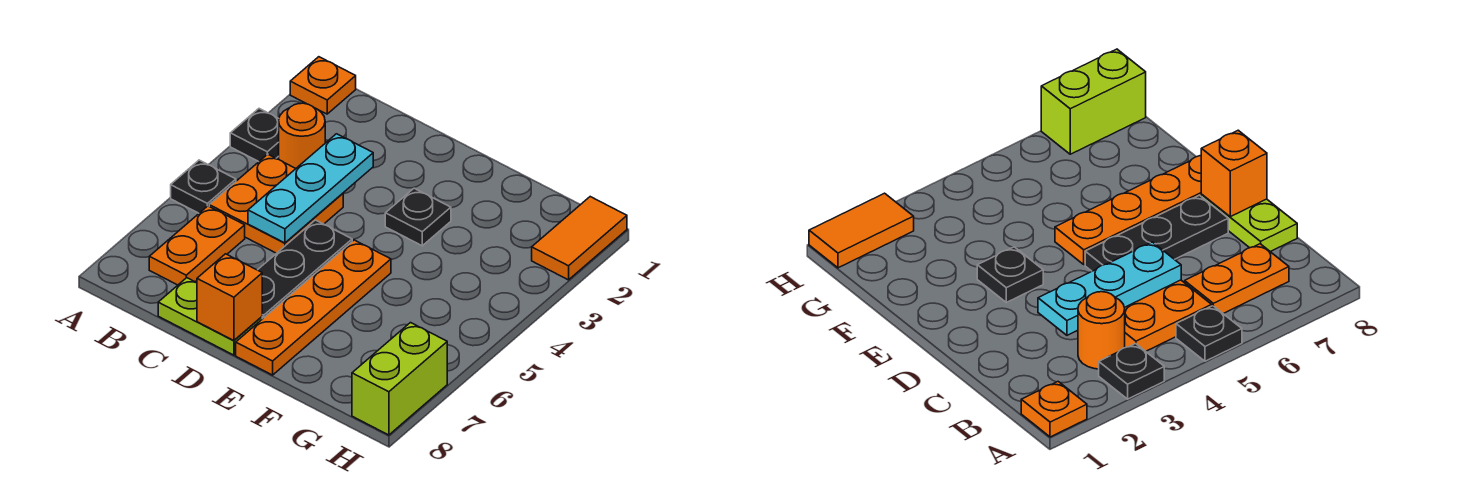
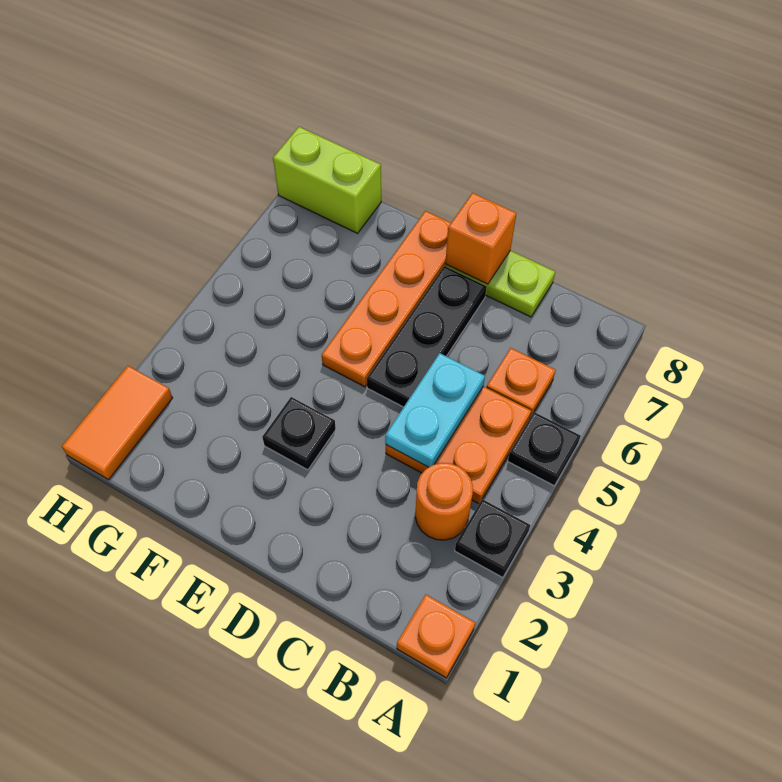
orange plate B6:B7 level 1 -> orange plate B6 level 1
cyan plate C3:C5 level 2 -> cyan plate C4:C5 level 2
lime brick H7:H8 level 1 -> lime brick G8:H8 level 1

